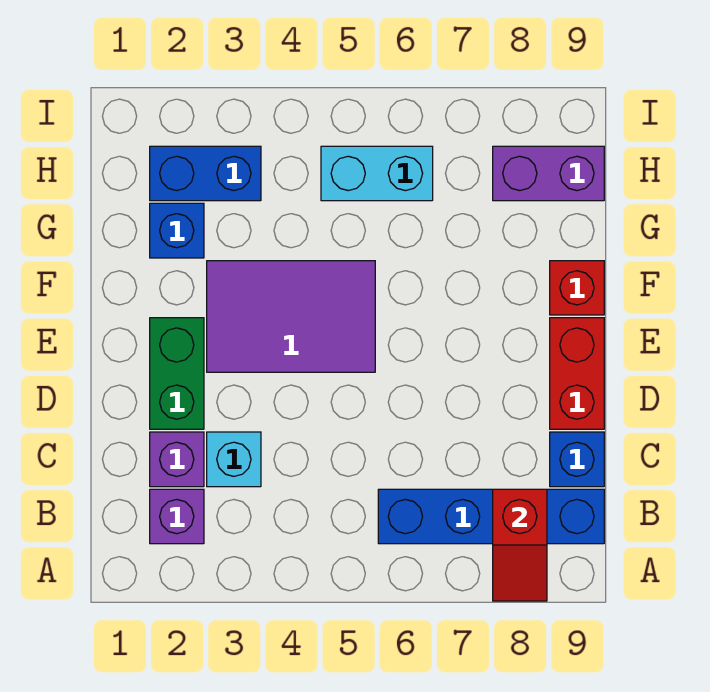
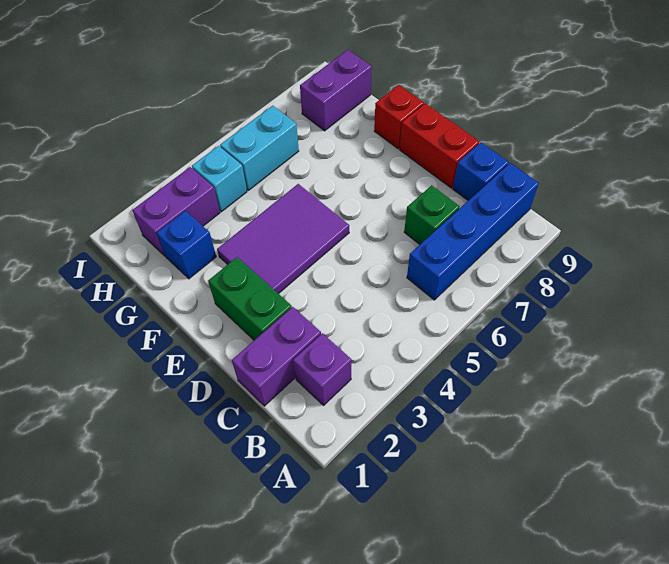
red slope A8:B8 level 2 top B -> none
purple brick C2 level 1 -> purple brick C1:C2 level 1
cyan brick C3 level 1 -> cyan brick H4 level 1
none -> green brick C7 level 1
blue brick H2:H3 level 1 -> purple brick H2:H3 level 1

